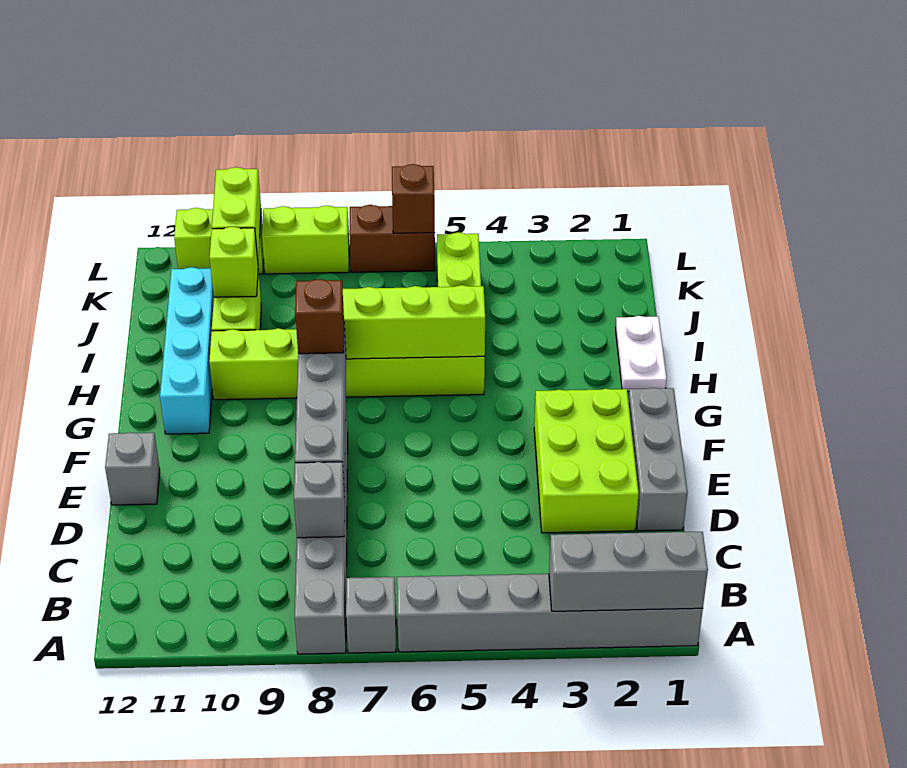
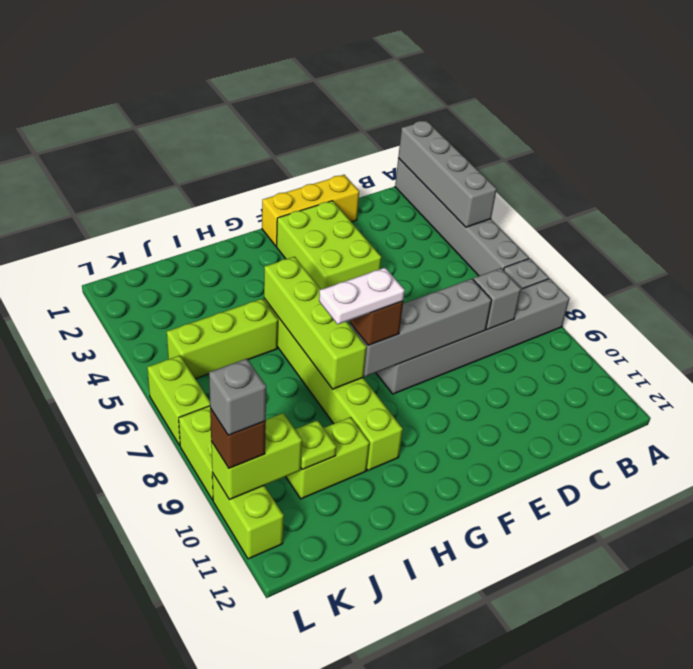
grey brick A1:A3 level 2 -> grey brick A1:A4 level 2
grey brick D1:F1 level 1 -> yellow brick D1:F1 level 1
lime brick D2:F3 level 1 -> lime brick E2:F4 level 1
grey brick E12 level 1 -> grey brick L10 level 4
cyan brick G11:J11 level 1 -> none
white plate H1:I1 level 1 -> white plate G8:H8 level 4
lime brick J10 level 2 -> lime plate J10 level 2
brown brick L6:L7 level 1 -> lime brick L6:L7 level 1
brown brick L6 level 2 -> brown brick L10 level 3

